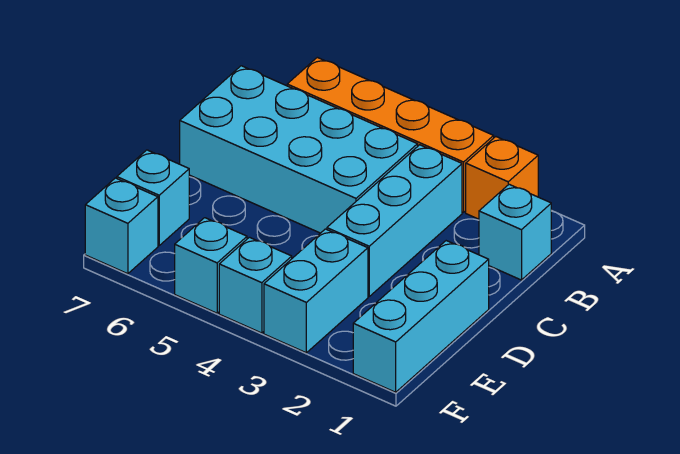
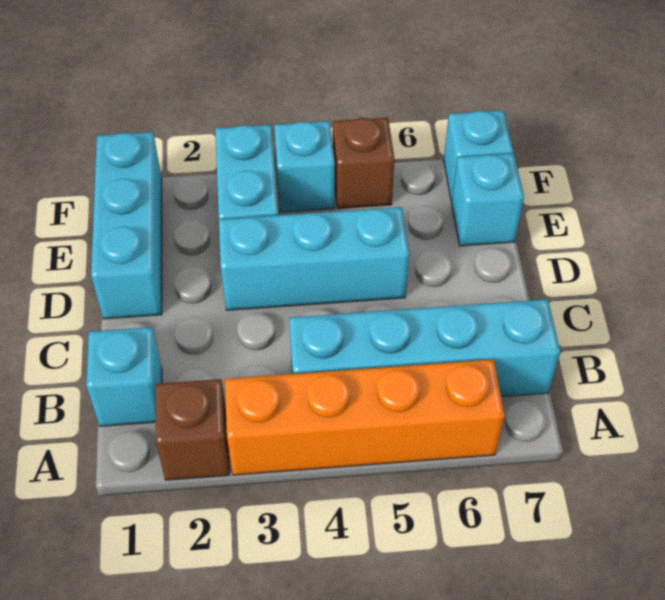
orange brick A2 level 1 -> brown brick A2 level 1
cyan brick B3:D3 level 1 -> cyan brick D3:D5 level 1
cyan brick B4:C7 level 1 -> cyan brick B4:B7 level 1
cyan brick F5 level 1 -> brown brick F5 level 1

